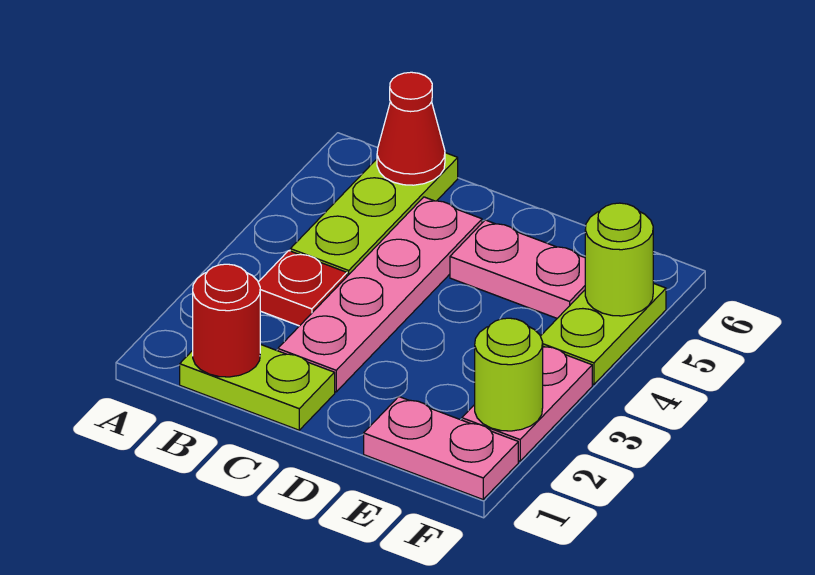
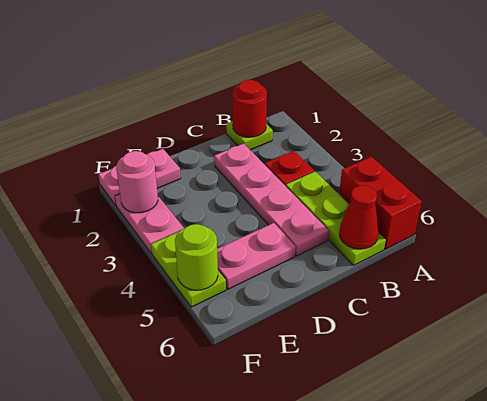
none -> red brick A5:A6 level 1
lime plate B1:C1 level 1 -> lime plate B1 level 1
lime round brick F2 level 2 -> pink round brick F2 level 2

